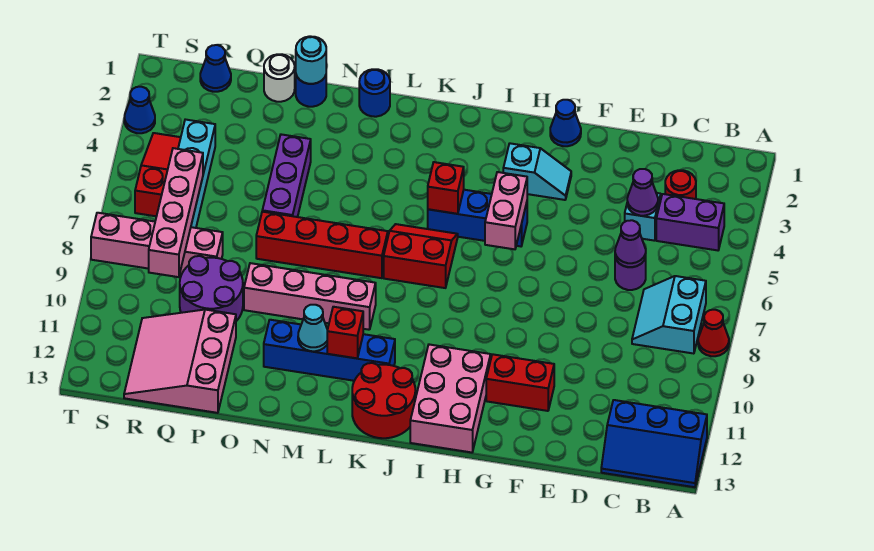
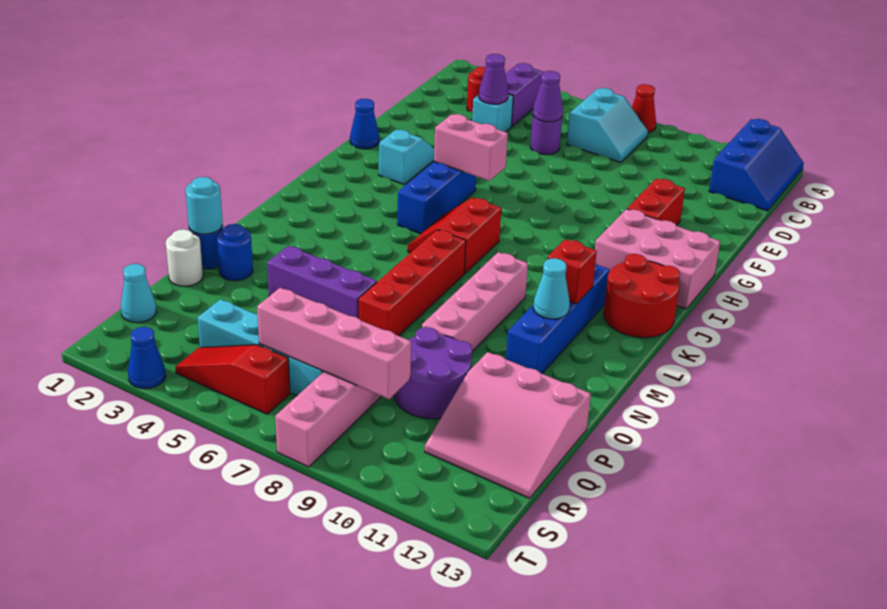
cyan slope B7:C8 level 1 top B -> cyan slope B7:C8 level 1 top 7
red brick J5 level 2 -> none
blue round brick M1 level 1 -> blue round brick O2 level 1
blue cone R1 level 1 -> cyan cone R1 level 1

